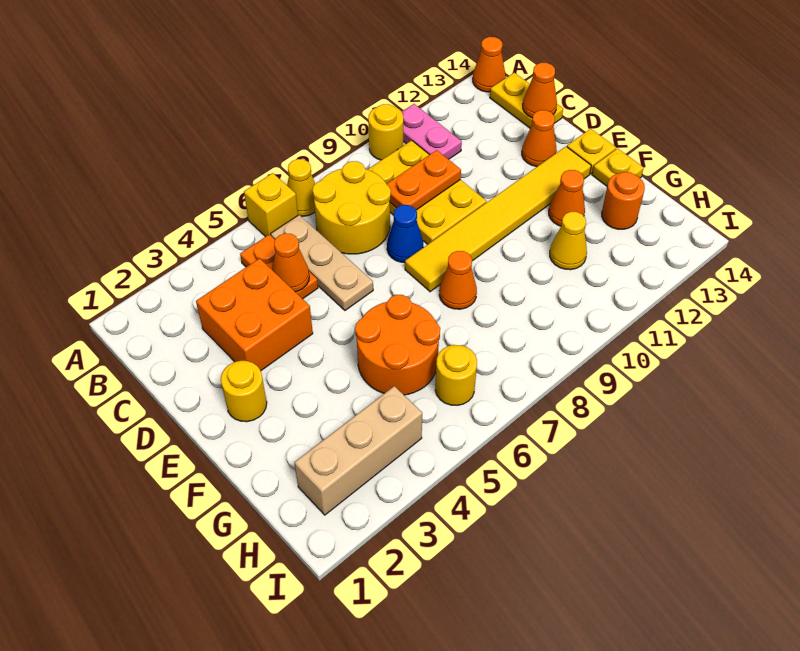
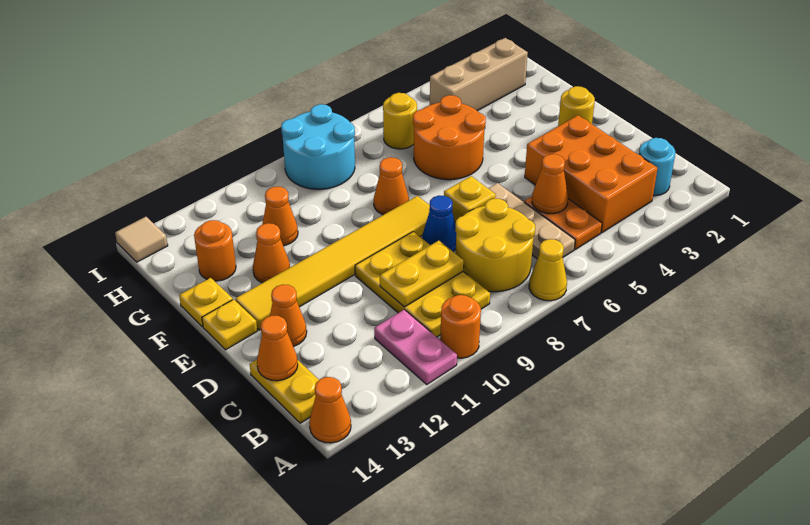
yellow brick A6 level 1 -> yellow brick D7 level 1
yellow round brick A10 level 1 -> orange round brick A10 level 1
none -> cyan round brick B2 level 1
orange brick C3:D4 level 1 -> orange brick B3:D4 level 1
orange plate C9:C10 level 2 -> yellow plate C9:C10 level 2
yellow cone G11 level 1 -> orange cone G11 level 1
none -> cyan round brick H8:I9 level 1
none -> tan tile I14 level 1

